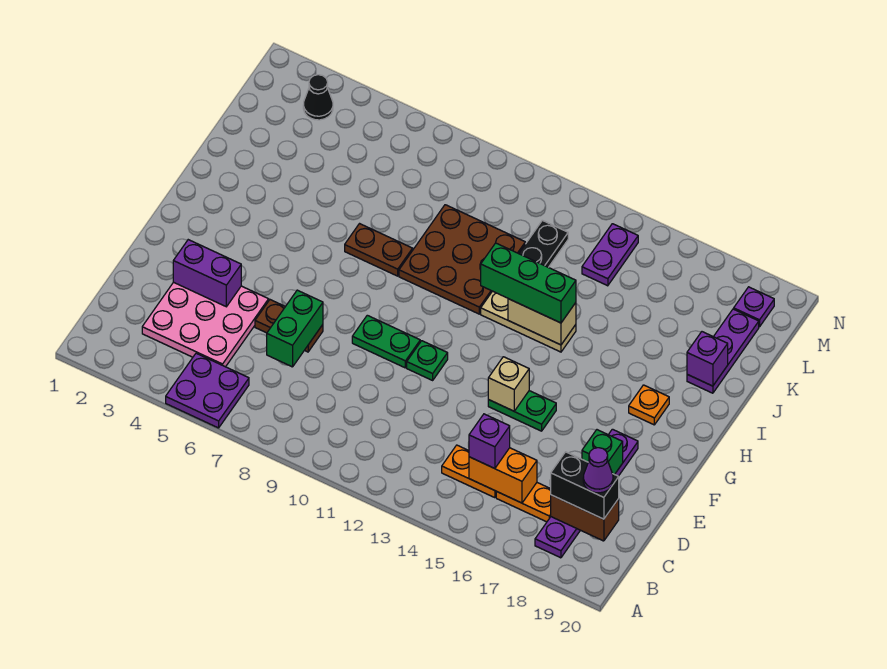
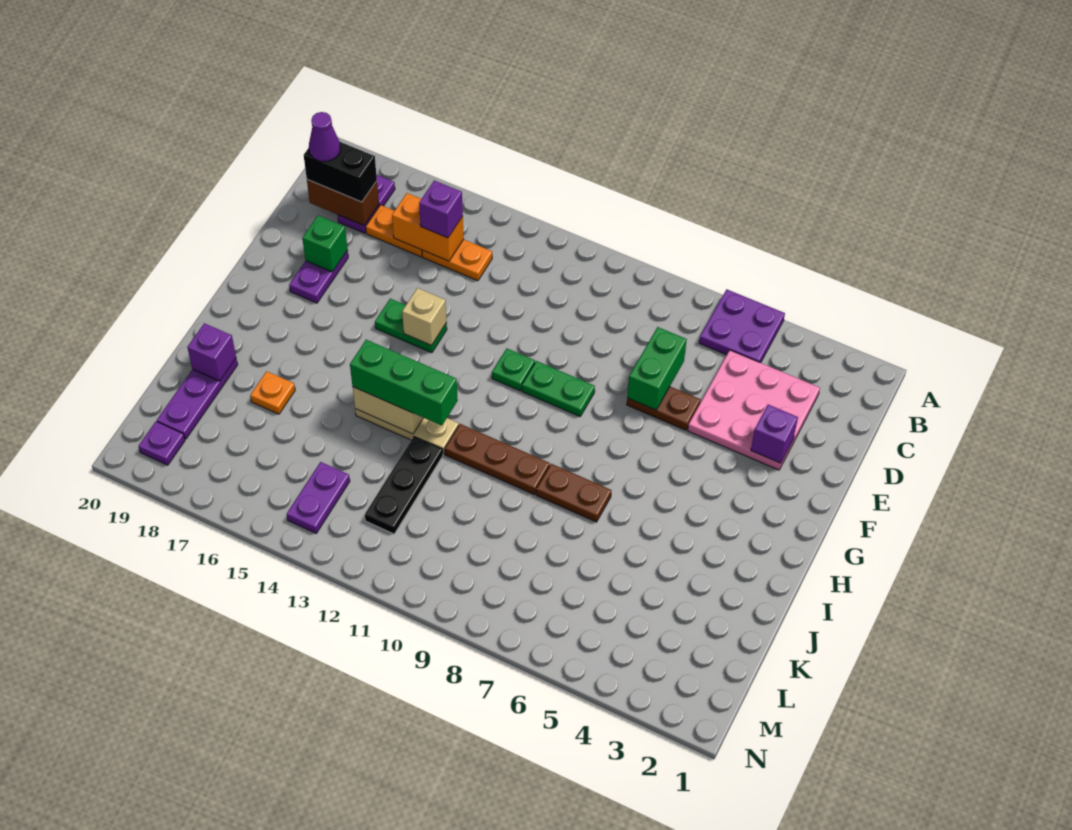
purple brick E3:E4 level 2 -> purple brick E3 level 2
orange plate H18 level 1 -> orange plate J17 level 1
brown plate I9:K11 level 1 -> brown plate I9:I11 level 1
black cone M3 level 1 -> none

